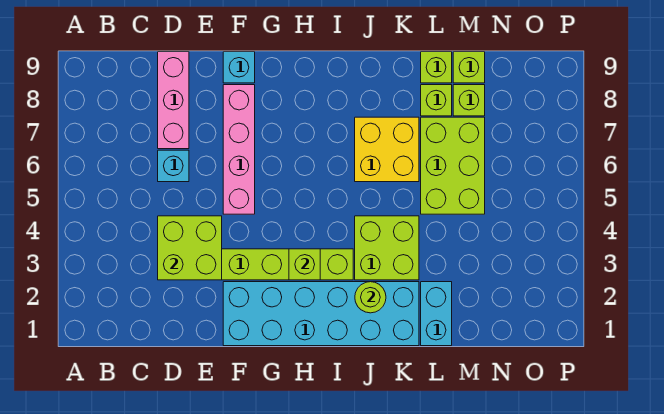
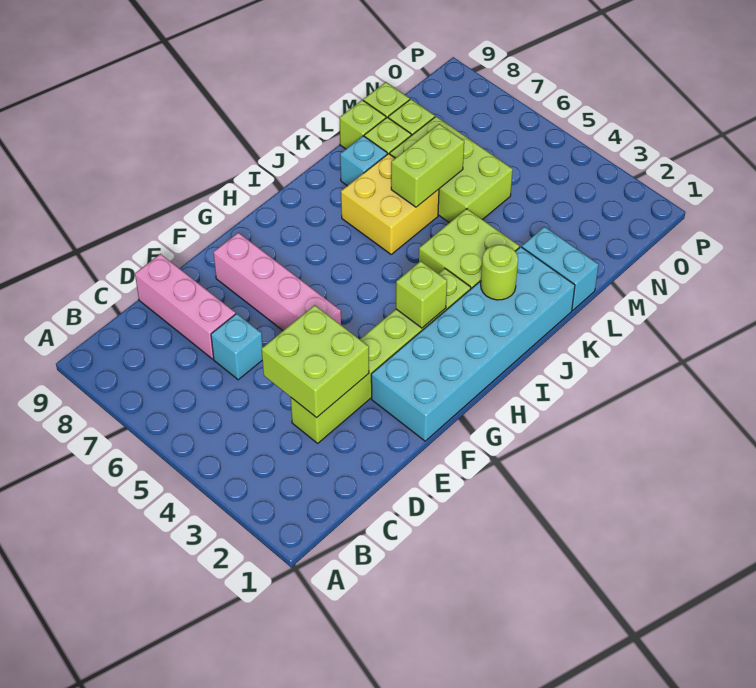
cyan brick F9 level 1 -> cyan brick K8 level 1
none -> lime brick K6:L6 level 2

